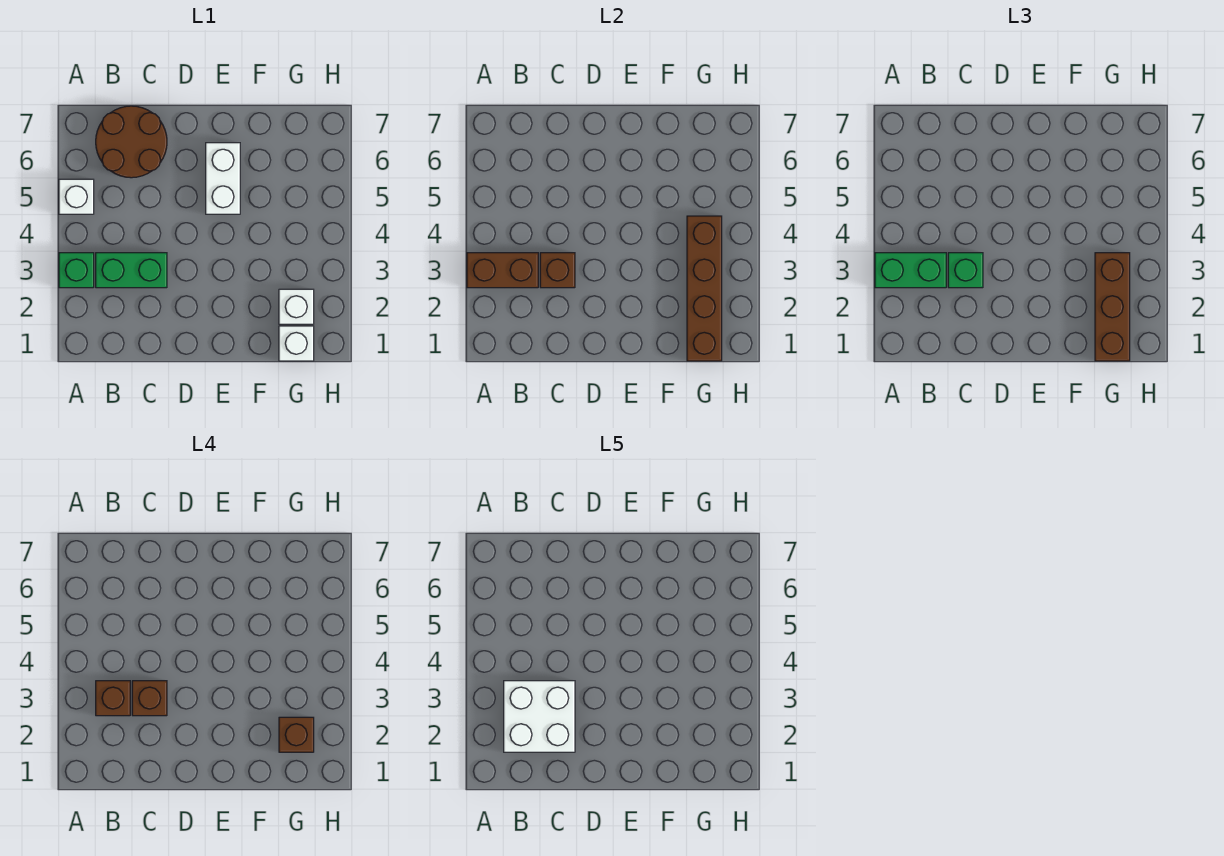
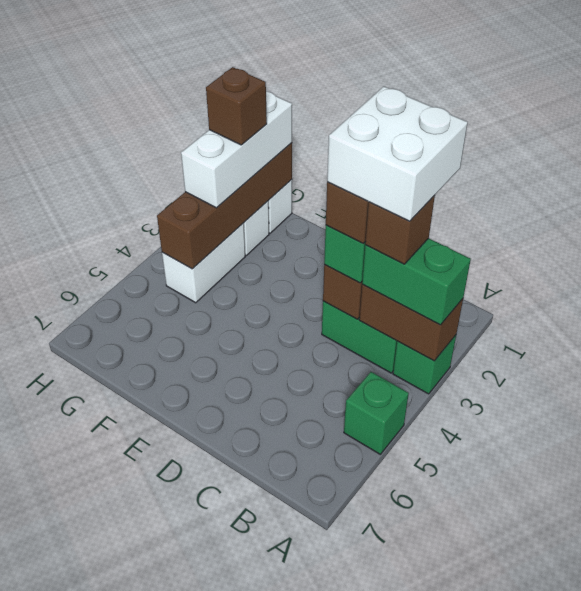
white brick A5 level 1 -> green brick A5 level 1
brown round brick B6:C7 level 1 -> none
white brick E5:E6 level 1 -> white brick G3:G4 level 1
brown brick G1:G3 level 3 -> white brick G1:G3 level 3

